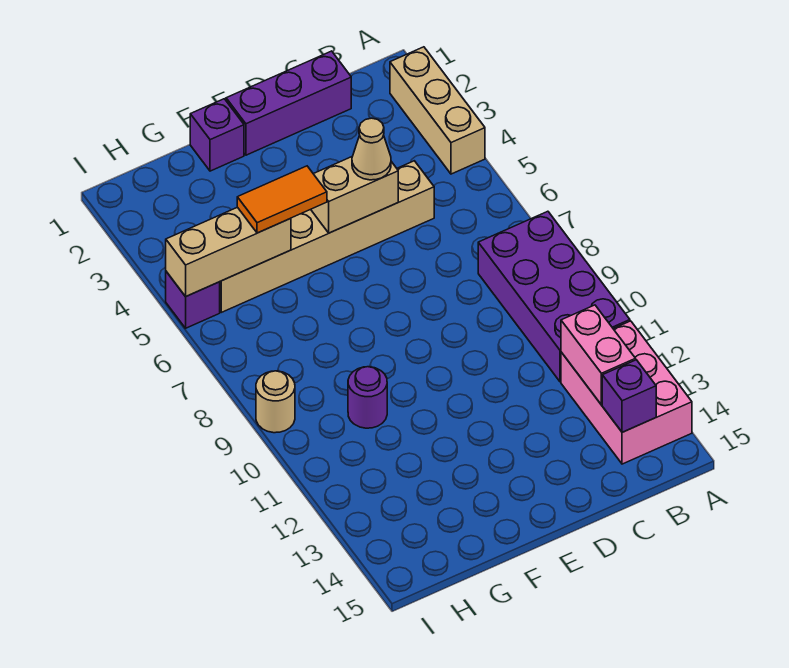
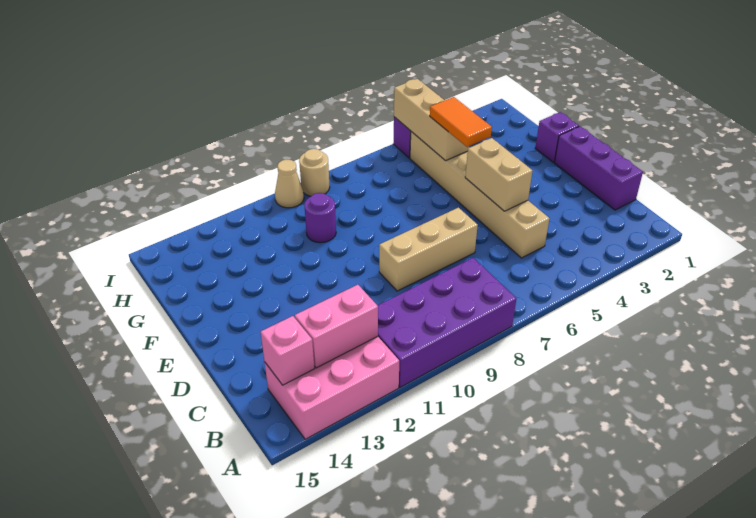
tan brick A2:A4 level 1 -> tan brick D7:D9 level 1
purple brick B14 level 2 -> pink brick B14 level 2
tan cone D5 level 3 -> tan cone I10 level 1

